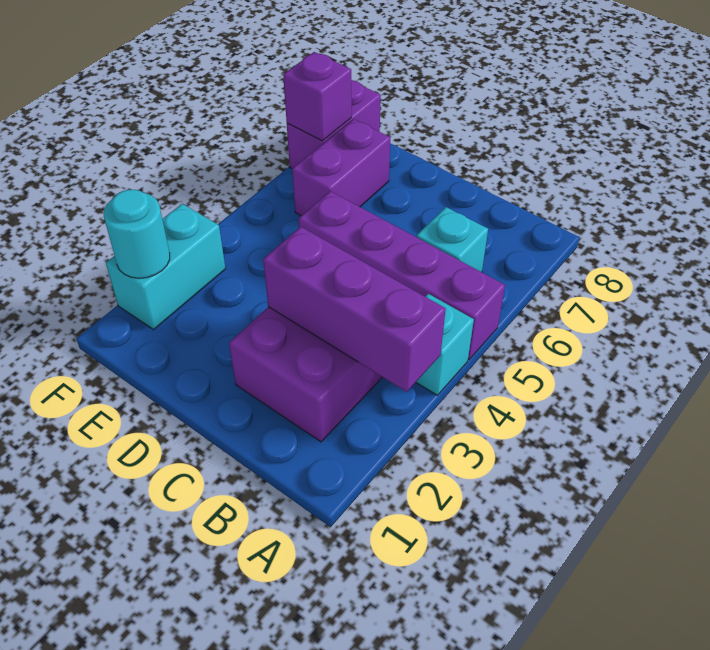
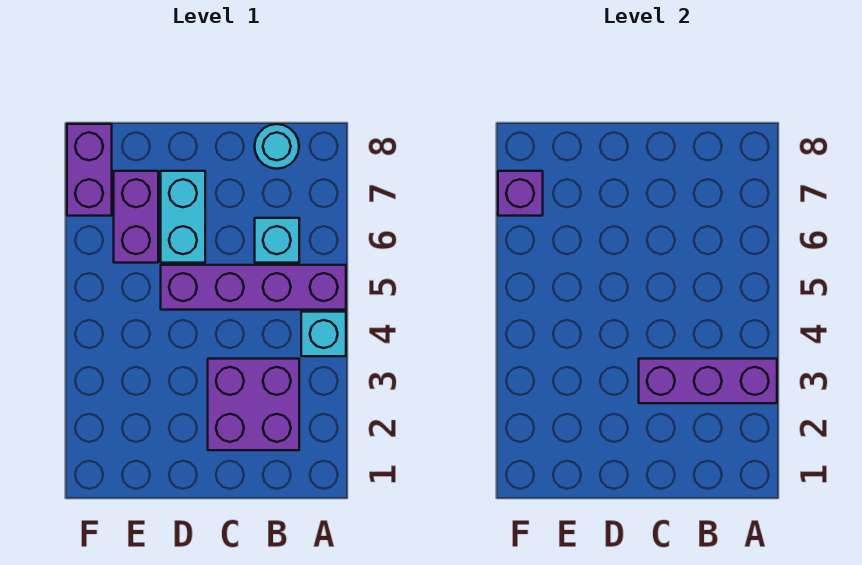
cyan brick F2:F3 level 1 -> cyan brick D6:D7 level 1
cyan round brick F2 level 2 -> cyan round brick B8 level 1

